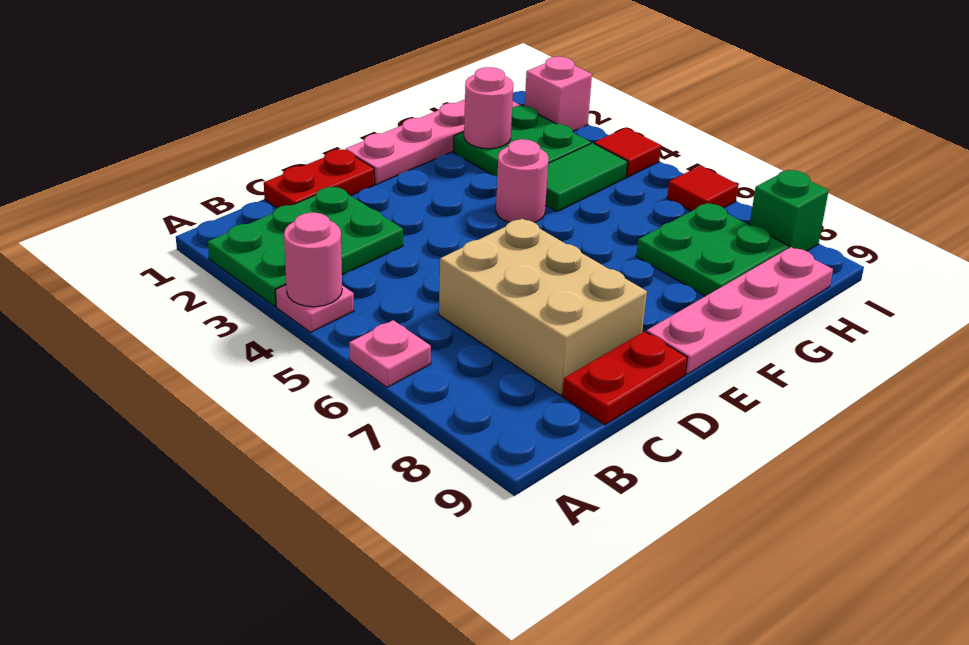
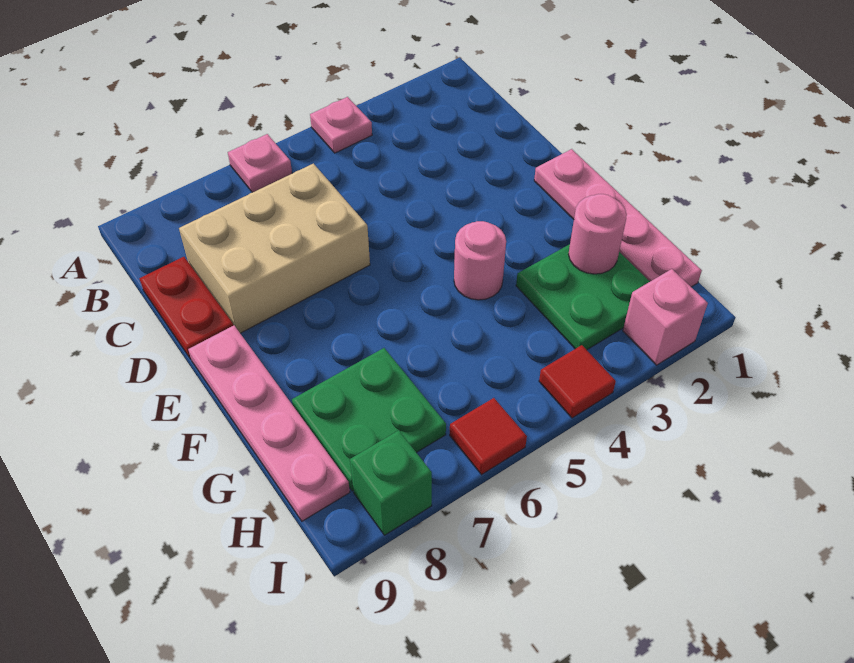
green plate A2:C3 level 1 -> none
pink round brick A4 level 2 -> none
red plate C1:D1 level 1 -> none
green tile G4:H4 level 1 -> none

